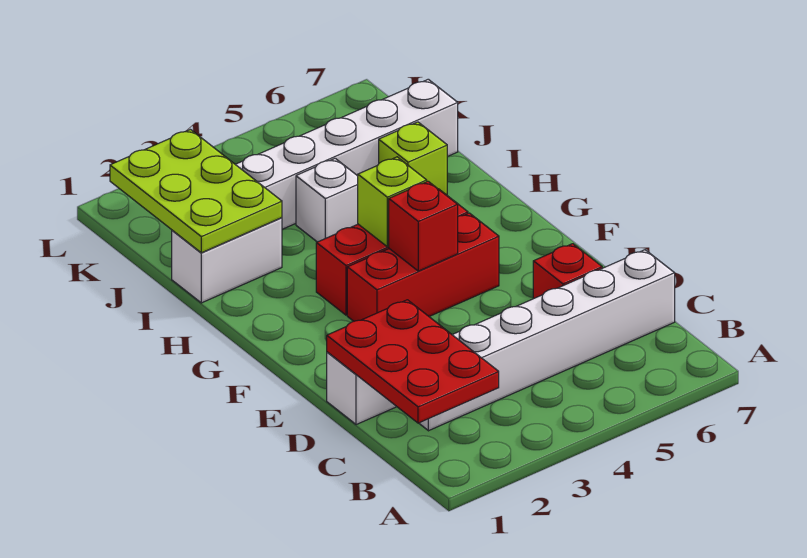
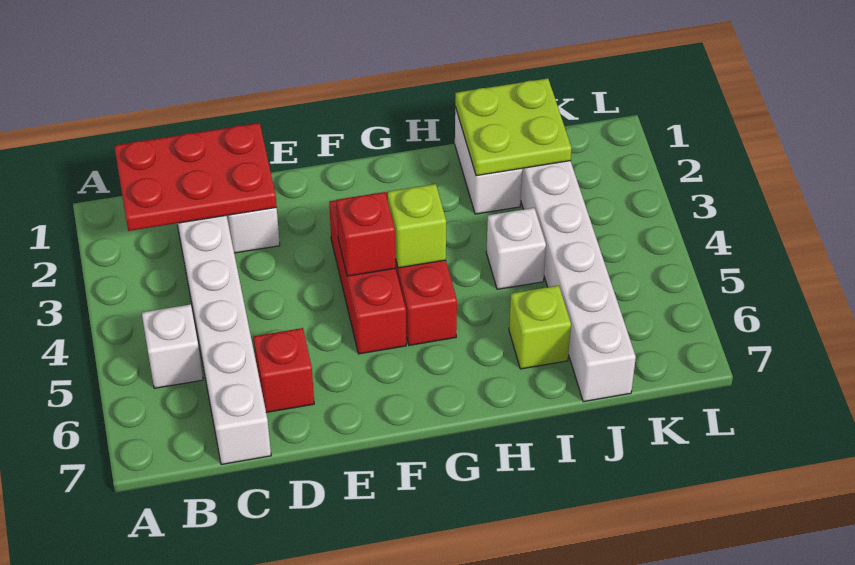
none -> white brick B5 level 1
lime plate I1:K2 level 2 -> lime plate I1:J2 level 2

